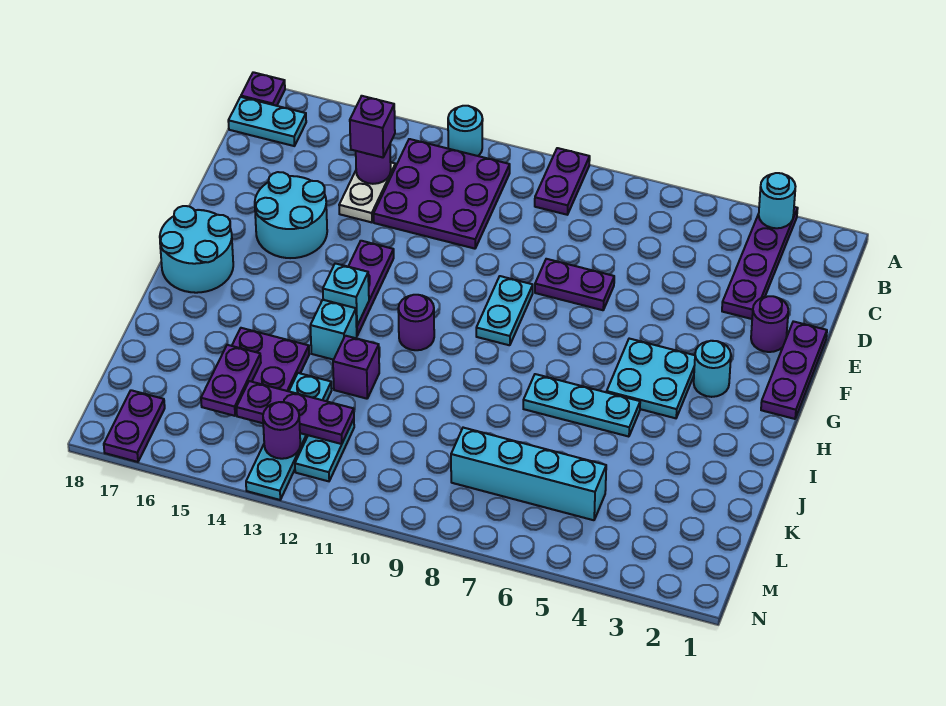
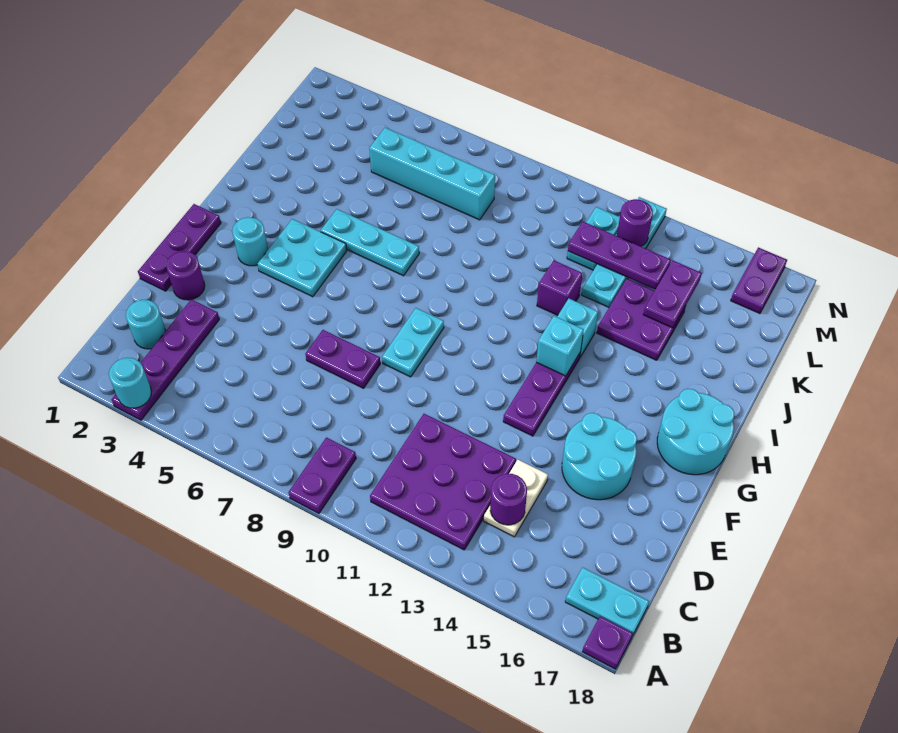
cyan round brick A12 level 1 -> cyan round brick C2 level 1
purple brick C14 level 3 -> none
purple round brick H11 level 1 -> none

